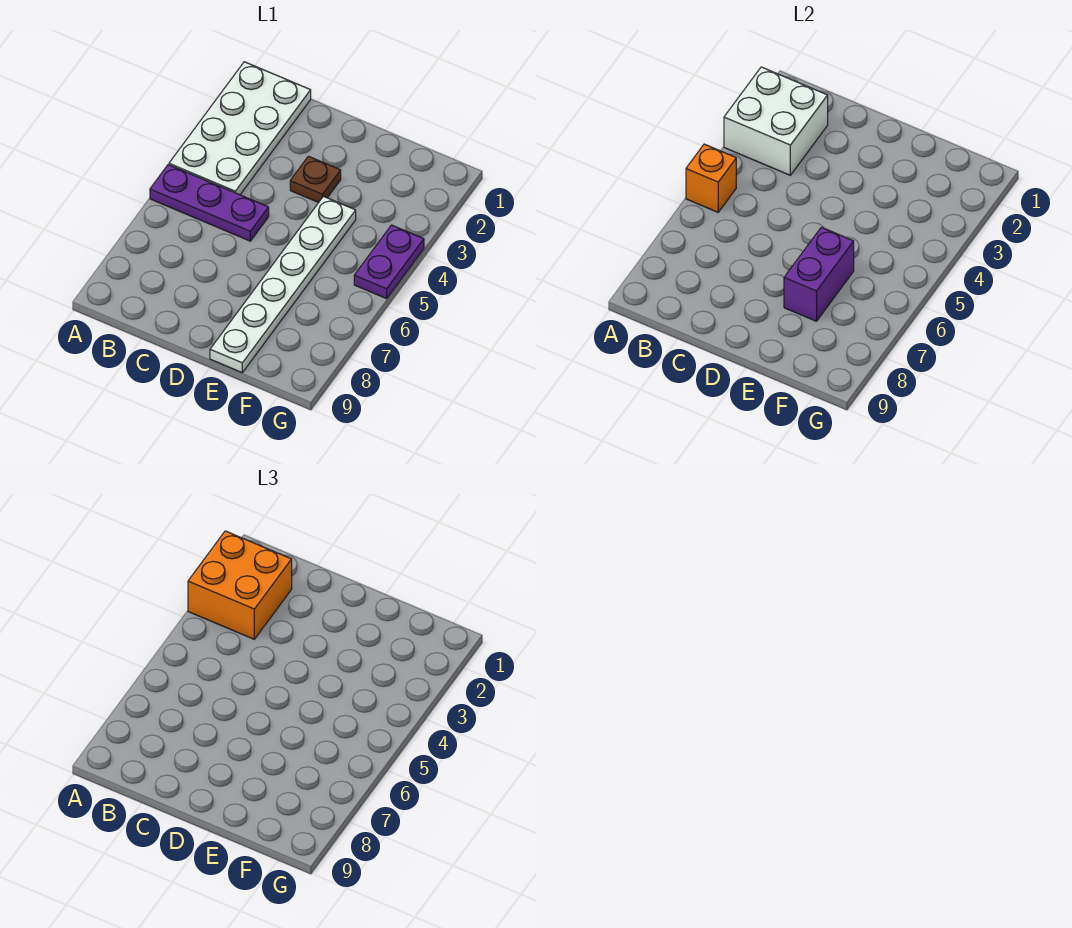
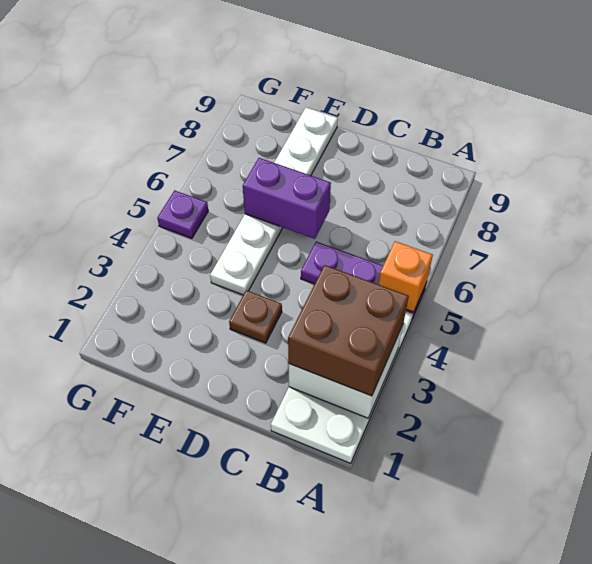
orange brick A2:B3 level 3 -> brown brick A2:B3 level 3
purple brick E6:E7 level 2 -> purple brick D6:E6 level 2
purple plate G4:G5 level 1 -> purple plate G5 level 1

